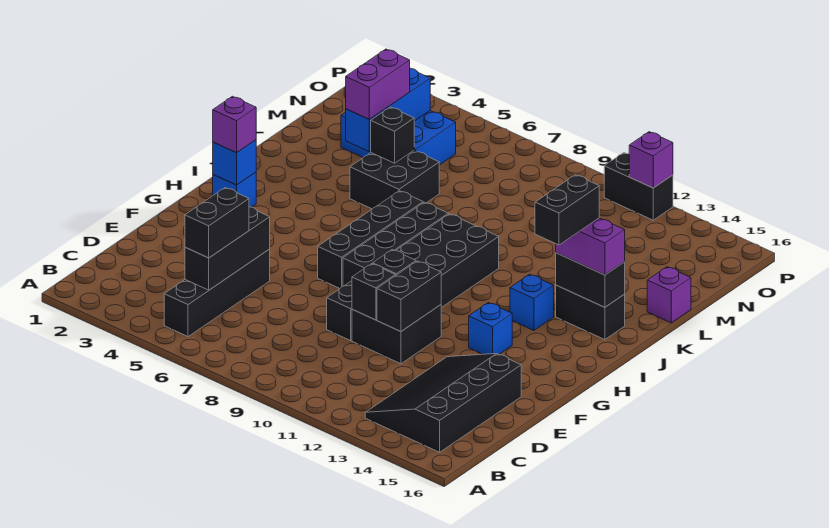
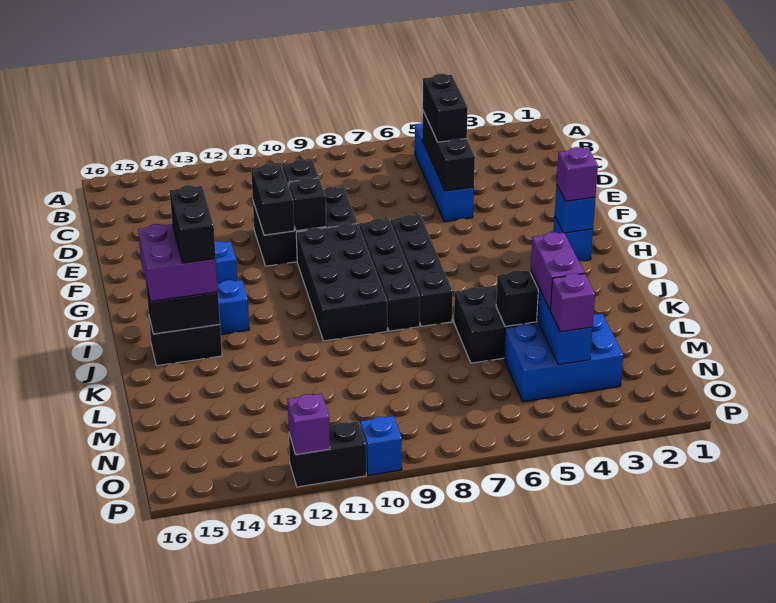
black brick B5:E5 level 1 -> blue brick B5:E5 level 1
black slope B13:E15 level 1 top 15 -> none
purple brick J14:J15 level 3 -> purple brick I14:J15 level 3
purple brick L16 level 1 -> purple brick N4 level 3
none -> blue brick P10 level 1

